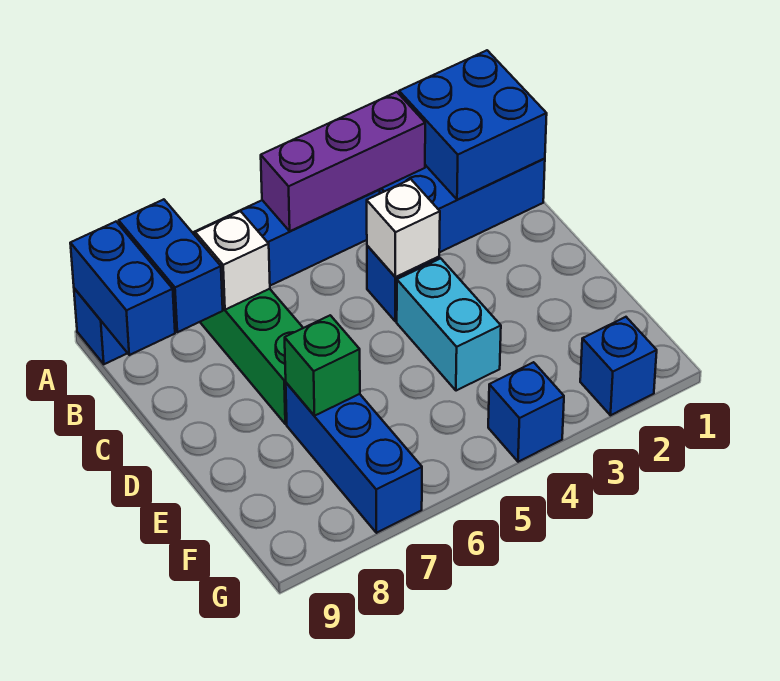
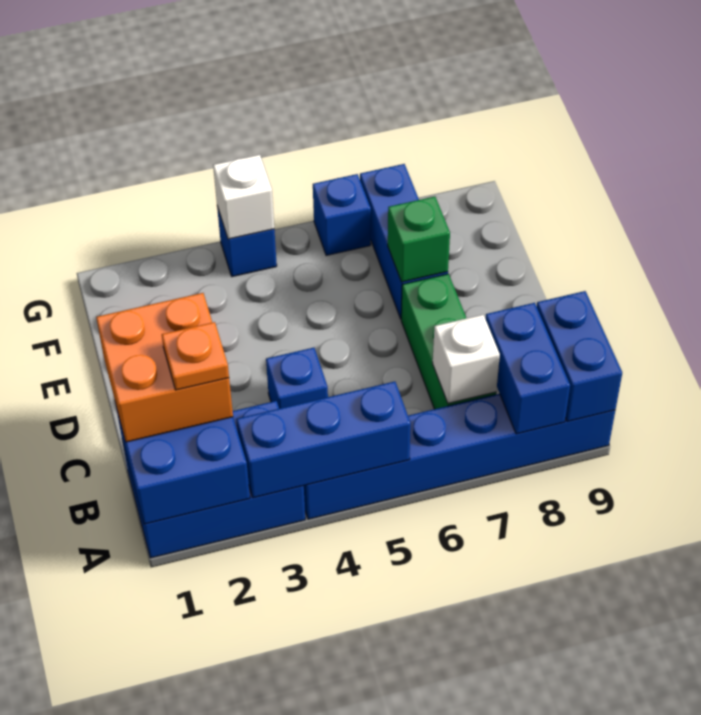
purple brick A3:A5 level 2 -> blue brick A3:A5 level 2
none -> orange brick B1:C2 level 3
none -> orange plate B2 level 4
white brick C4 level 2 -> white brick G4 level 2
cyan brick D4:E4 level 1 -> none
blue brick G2 level 1 -> blue brick G6 level 1

